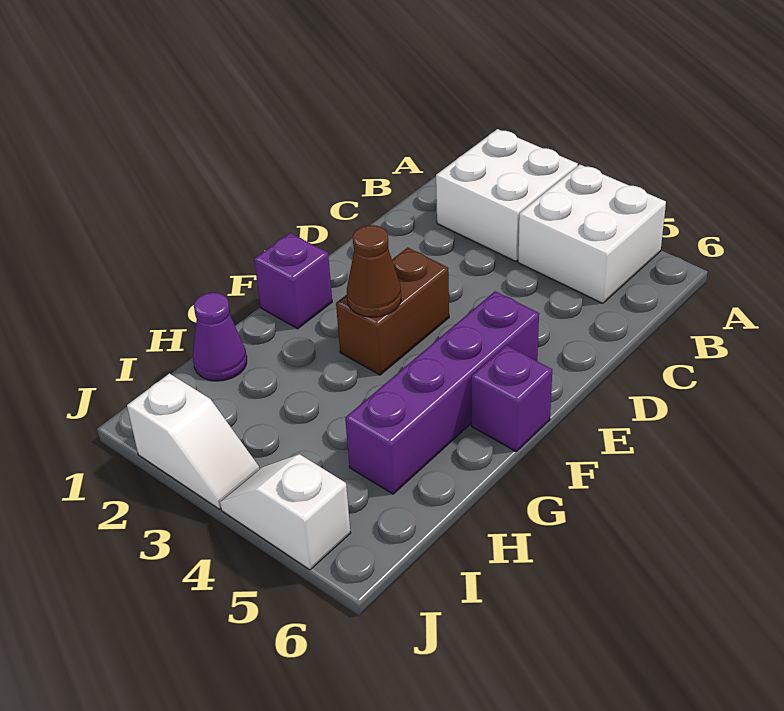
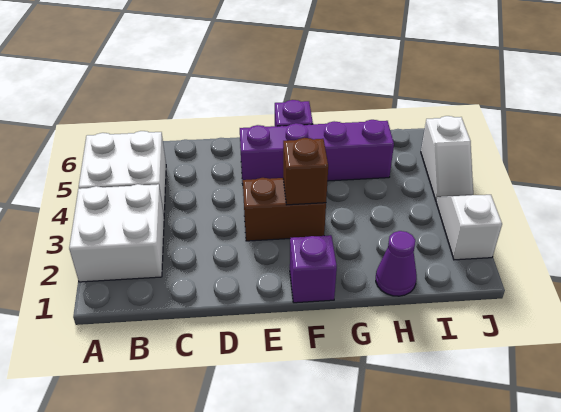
brown cone F3 level 2 -> brown brick F3 level 2

